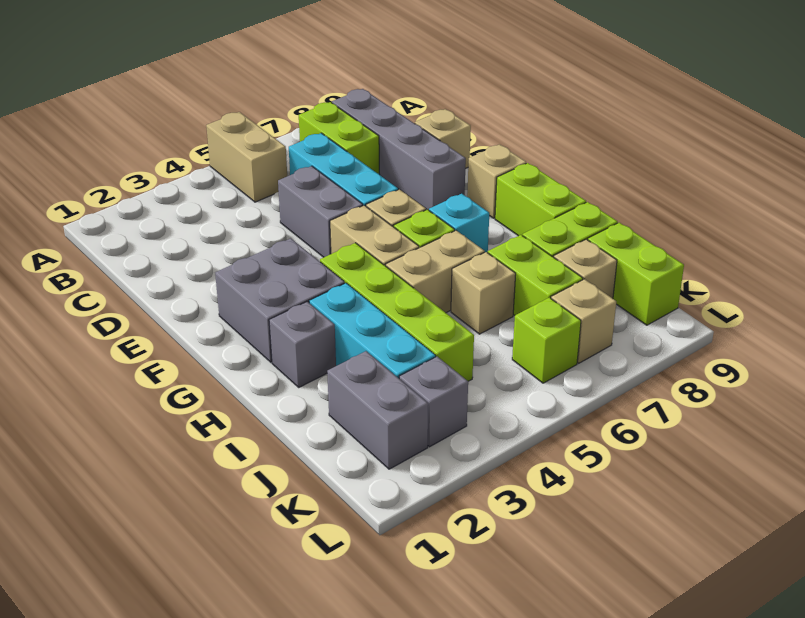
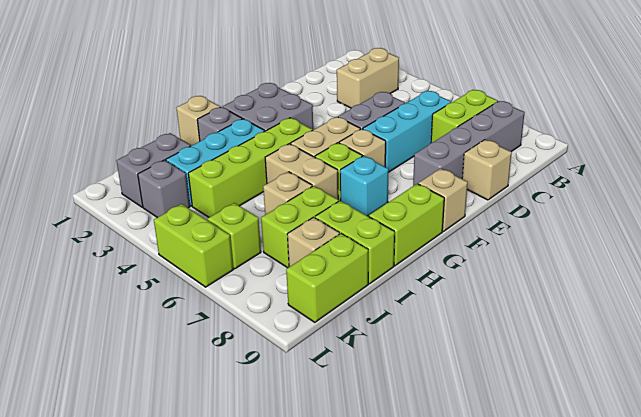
tan brick A5:B5 level 1 -> tan brick B3:C3 level 1
tan brick K7 level 1 -> tan brick H1 level 1
none -> lime brick L5:L6 level 1

